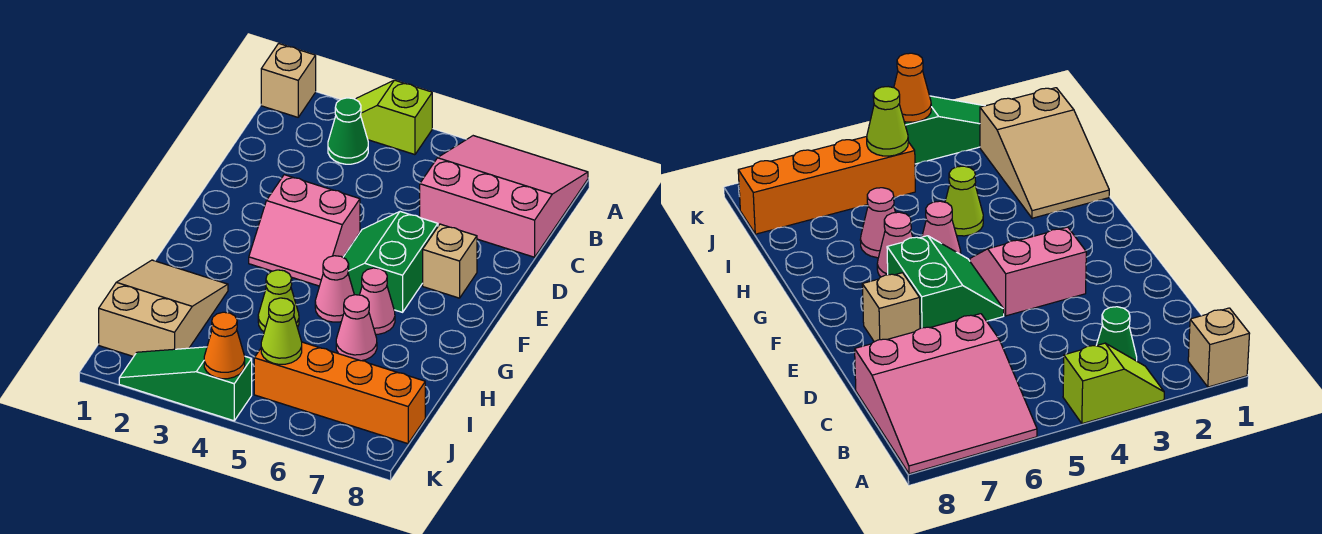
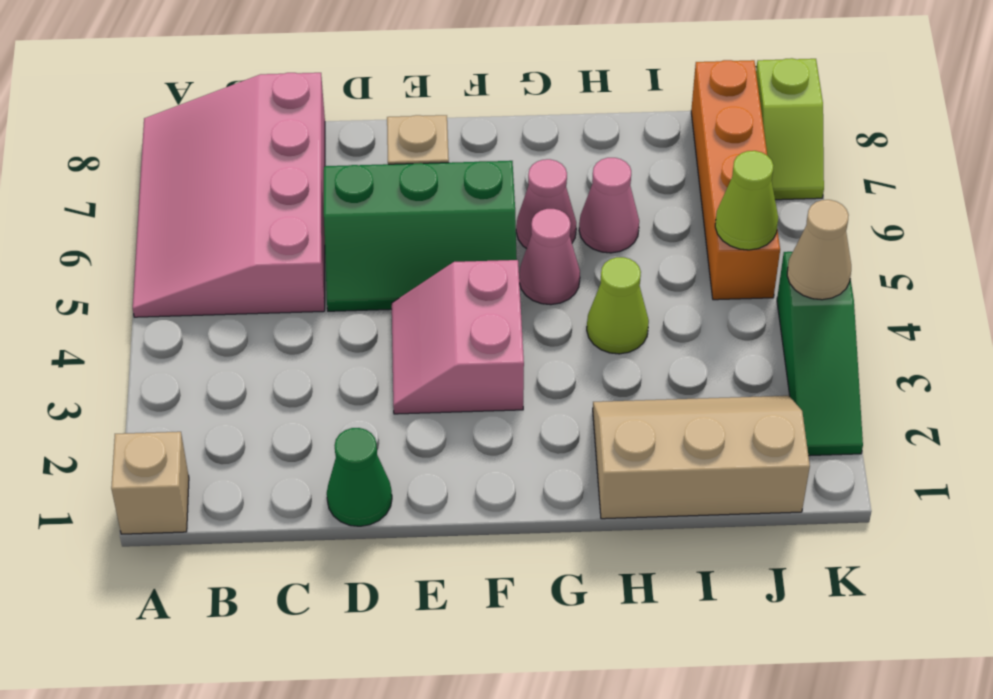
lime slope A3:A4 level 1 top 4 -> lime slope K7:K8 level 1 top 8
pink slope A6:C8 level 1 top C -> pink slope A5:C8 level 1 top C
green cone B3 level 1 -> green cone D1 level 1
pink slope E3:F4 level 1 top E -> pink slope E3:F4 level 1 top F
green slope E5:F6 level 1 top 6 -> green slope D5:F6 level 1 top 6
tan slope H1:J2 level 1 top J -> tan slope H1:J2 level 1 top 1
orange cone K4 level 2 -> tan cone K4 level 2

